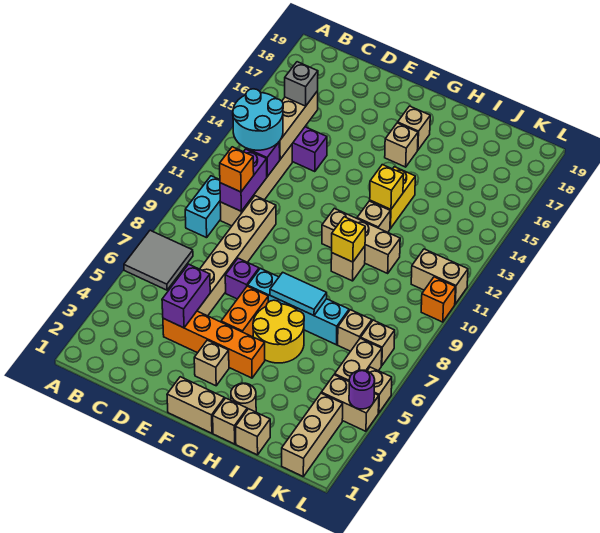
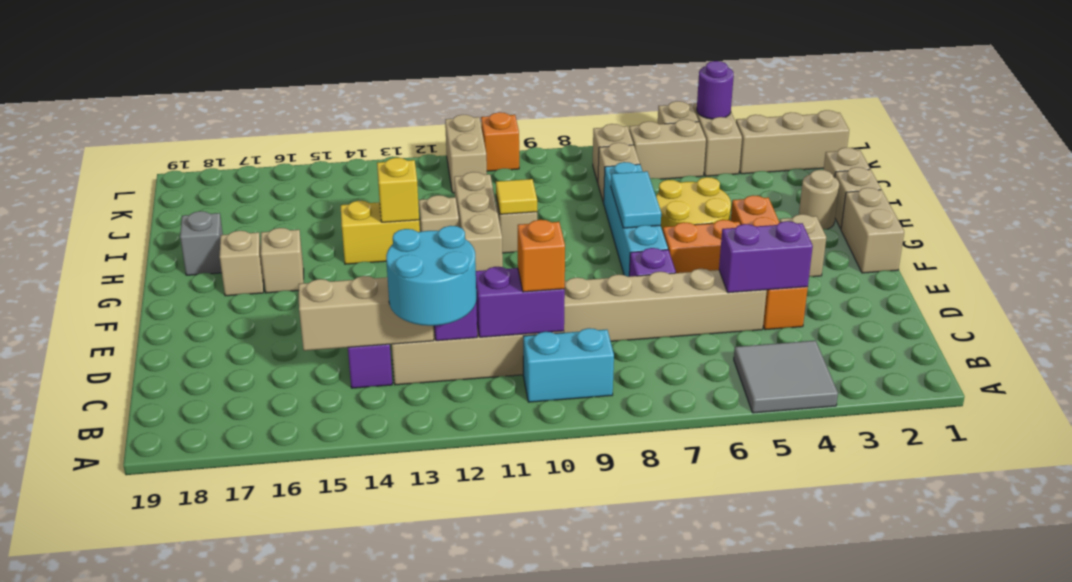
grey tile A6:B7 level 1 -> grey tile A4:B5 level 1
grey brick C15 level 3 -> grey brick H18 level 1
yellow brick H10 level 2 -> yellow tile H10 level 2

